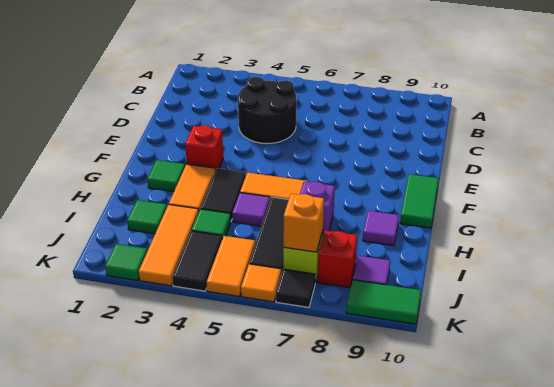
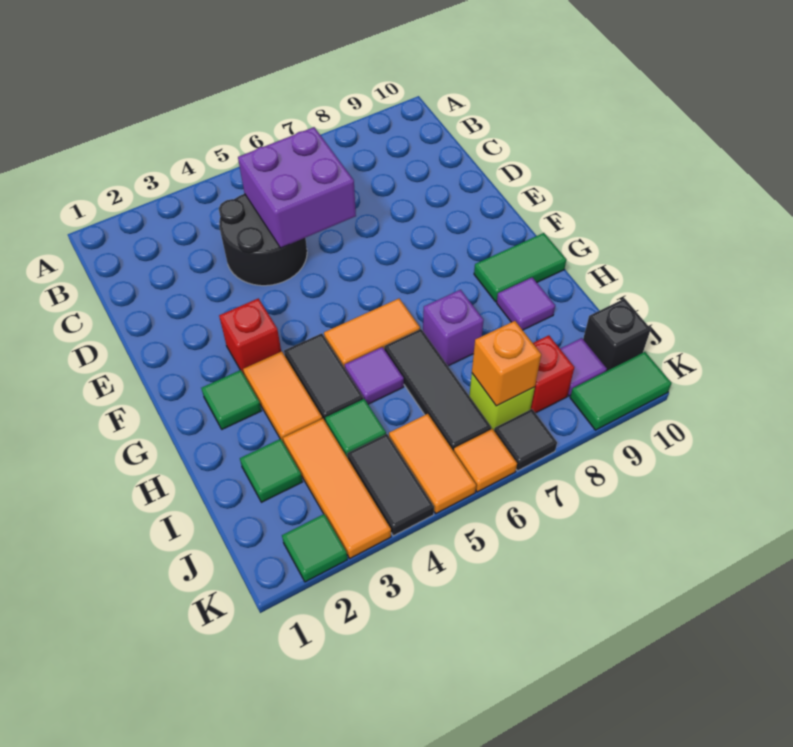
none -> purple brick C5:D6 level 2
green tile F10:G10 level 1 -> green tile G9:G10 level 1
none -> black brick J10 level 1

